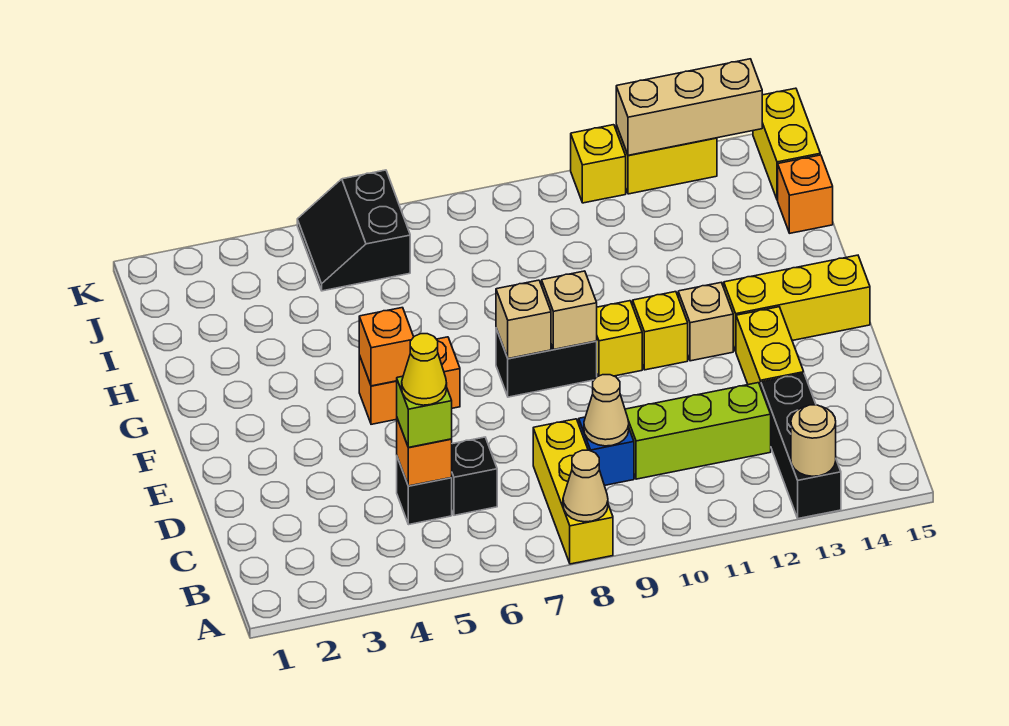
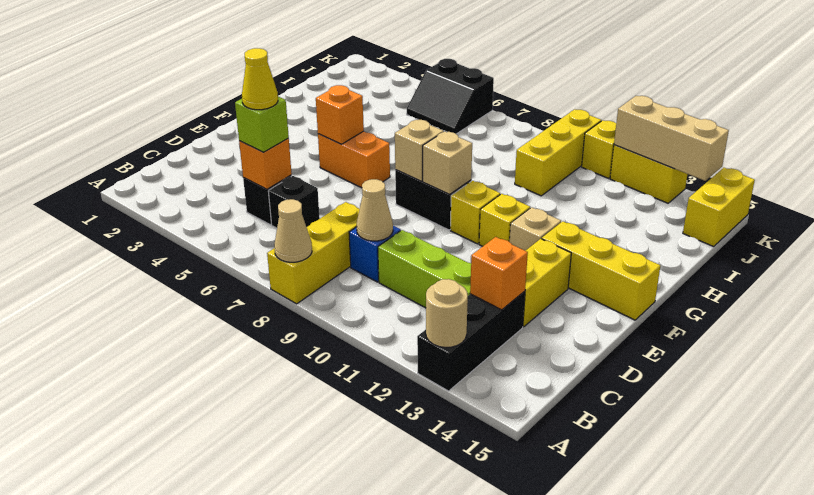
none -> yellow brick I10:K10 level 1
orange brick I15 level 1 -> orange brick C13 level 2
black slope J5:K6 level 1 top 6 -> black slope J5:K6 level 1 top K

